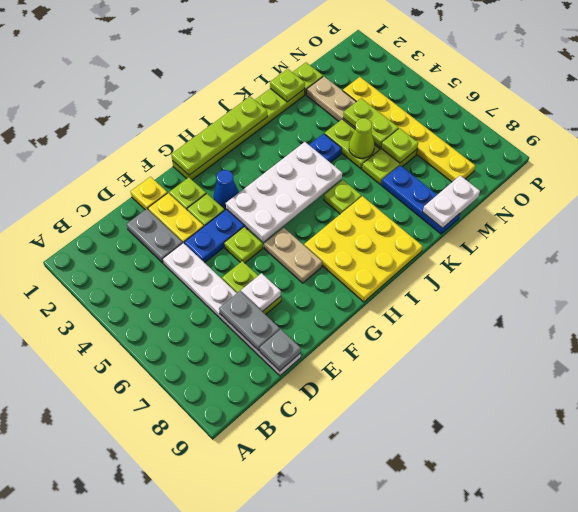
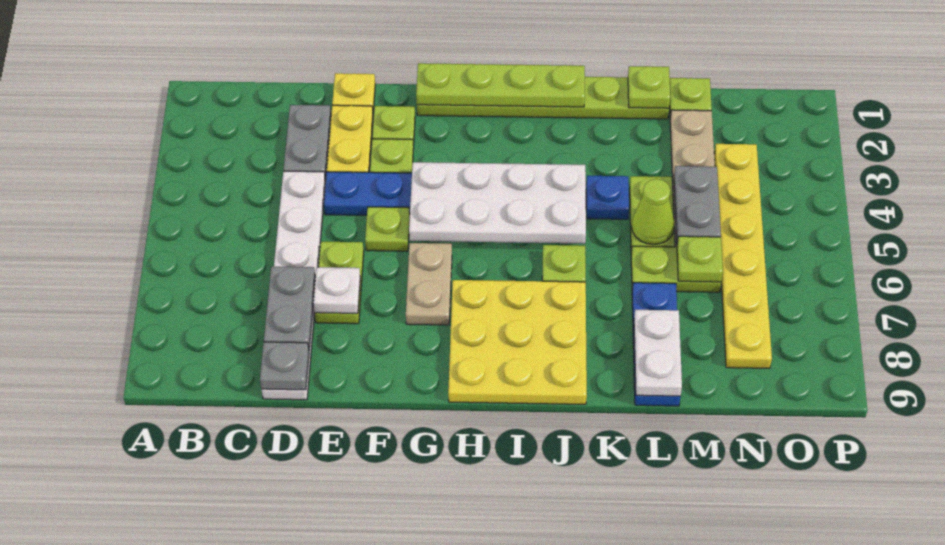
blue cone G3 level 1 -> none
white plate L9:M9 level 2 -> white plate L8:L9 level 2
lime plate M4:M5 level 2 -> grey plate M4:M5 level 2

